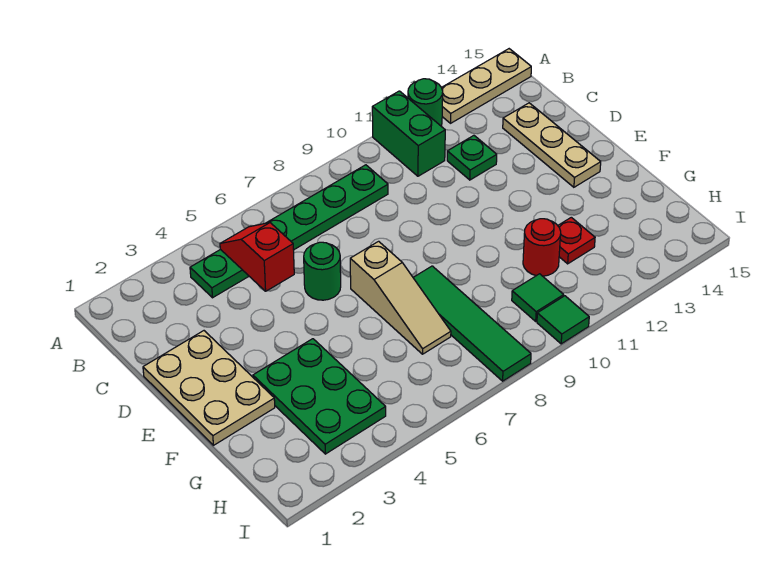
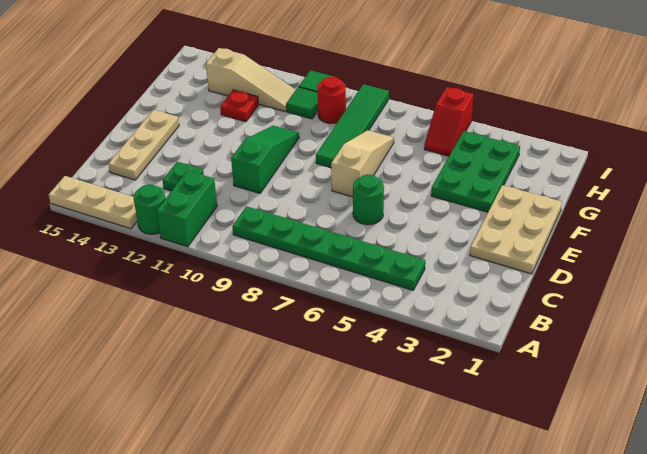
red slope B5:C5 level 2 top C -> red slope H5:I5 level 1 top I
none -> green slope D10:F10 level 1 top D
red round brick G11 level 1 -> red round brick H9 level 1
none -> tan slope H11:H13 level 1 top 13

